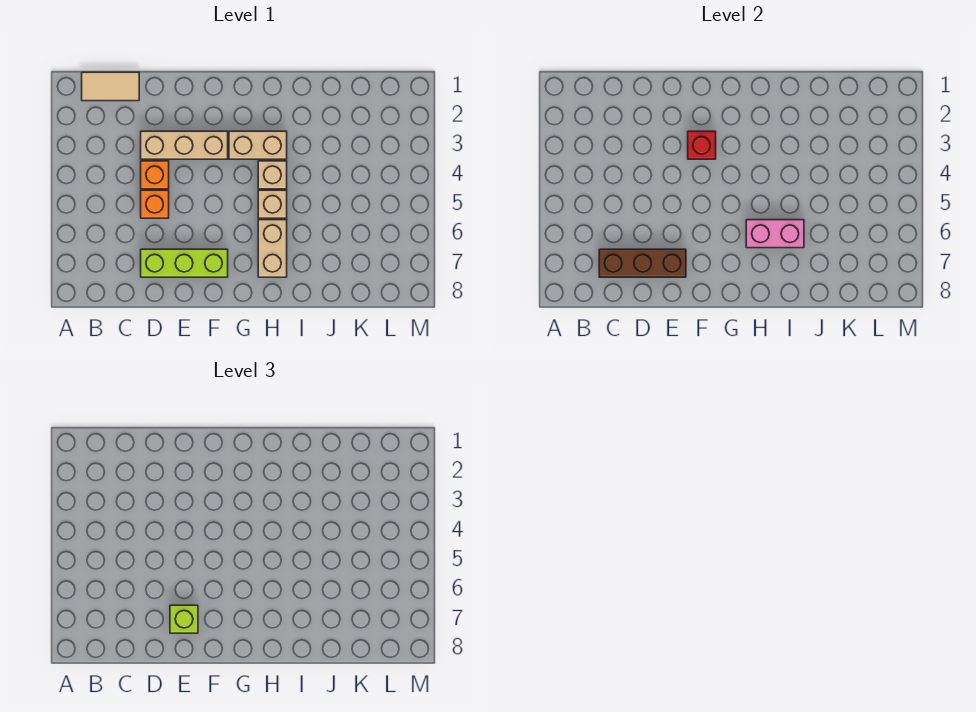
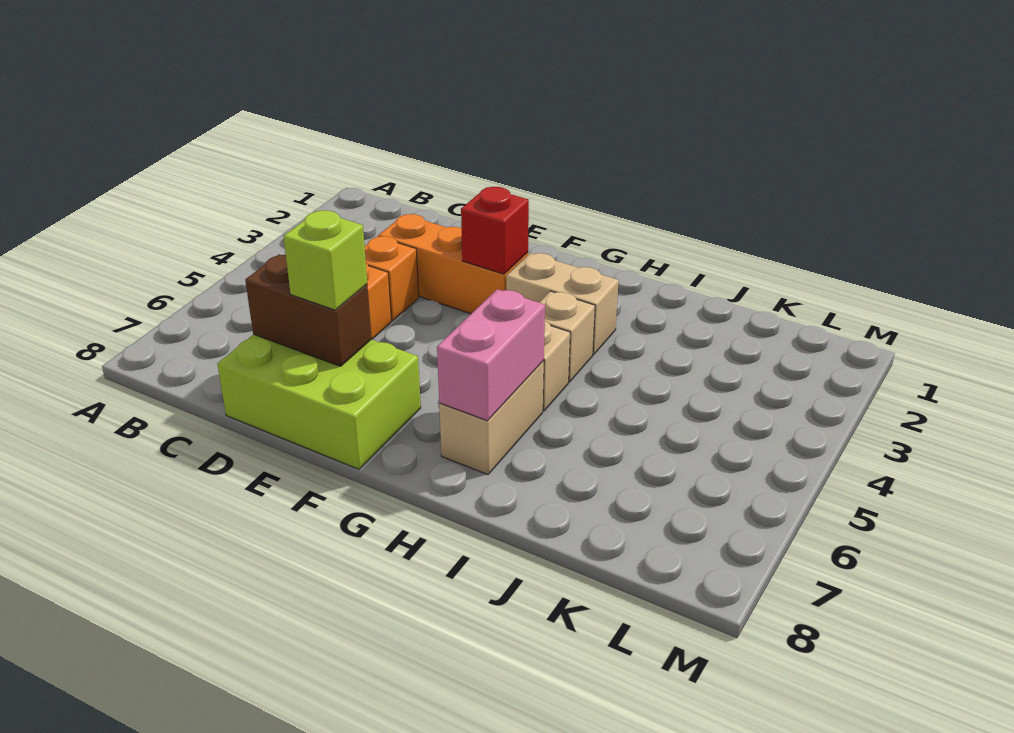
tan tile B1:C1 level 1 -> none
brown brick C7:E7 level 2 -> brown brick D7:E7 level 2
tan brick D3:F3 level 1 -> orange brick D3:F3 level 1
lime brick D7:F7 level 1 -> lime brick D7:F8 level 1
pink brick H6:I6 level 2 -> pink brick H6:H7 level 2

